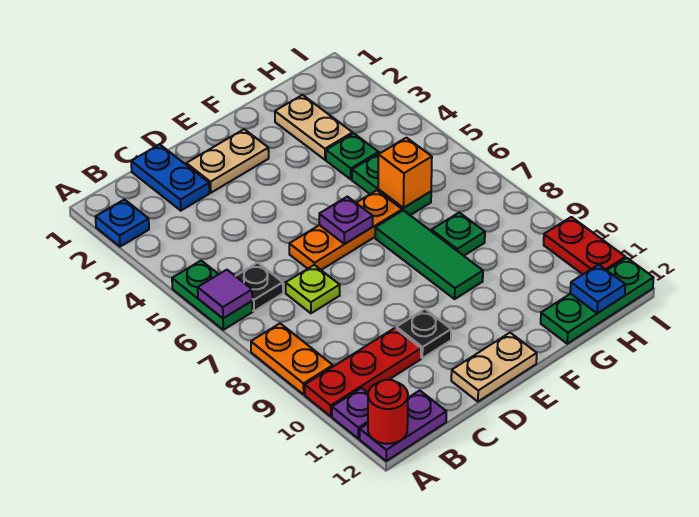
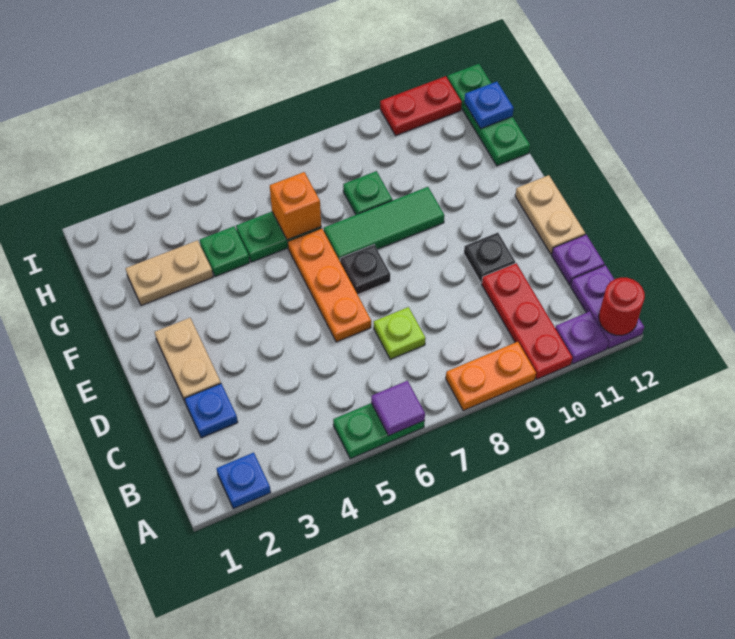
black plate B6 level 1 -> black plate E7 level 1
blue plate C1:C2 level 1 -> blue plate C2 level 1
purple plate E6 level 2 -> purple plate C12 level 1

